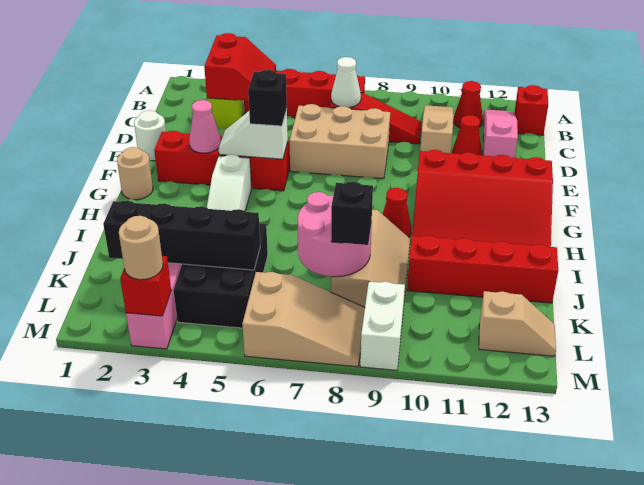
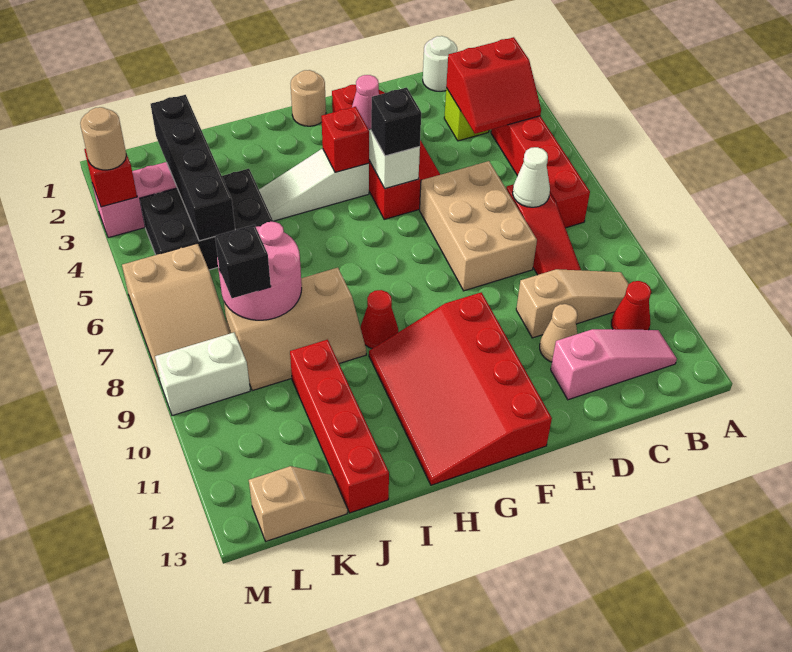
red brick B13 level 1 -> red brick G4 level 2
red cone D11 level 1 -> tan cone D11 level 1
white round brick E1 level 1 -> white round brick C1 level 1
tan slope L12:L13 level 1 top 12 -> tan slope K13:L13 level 1 top L

